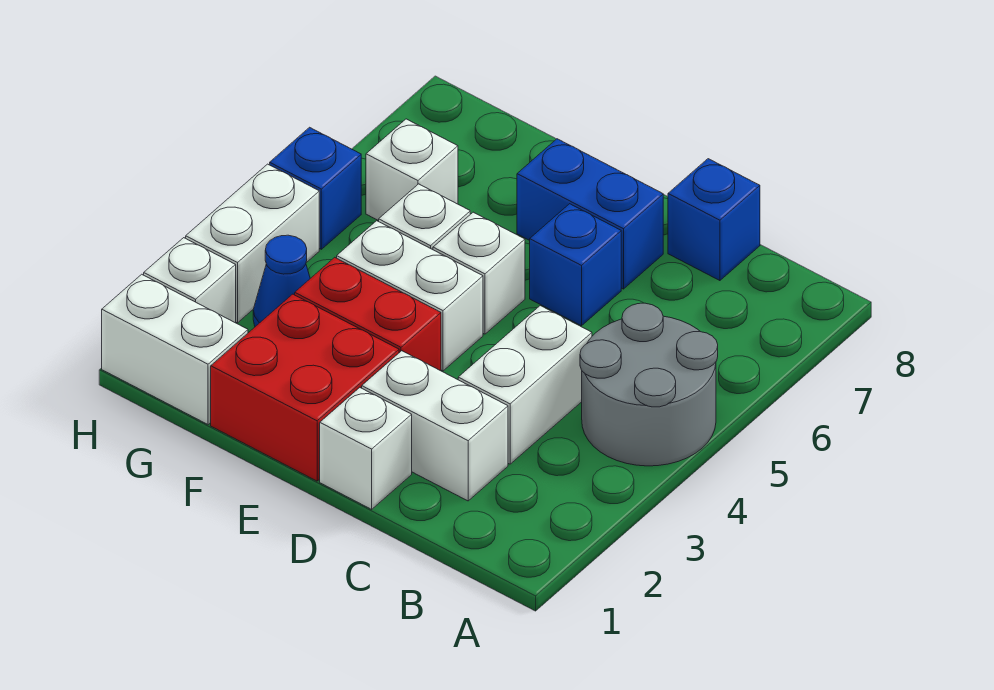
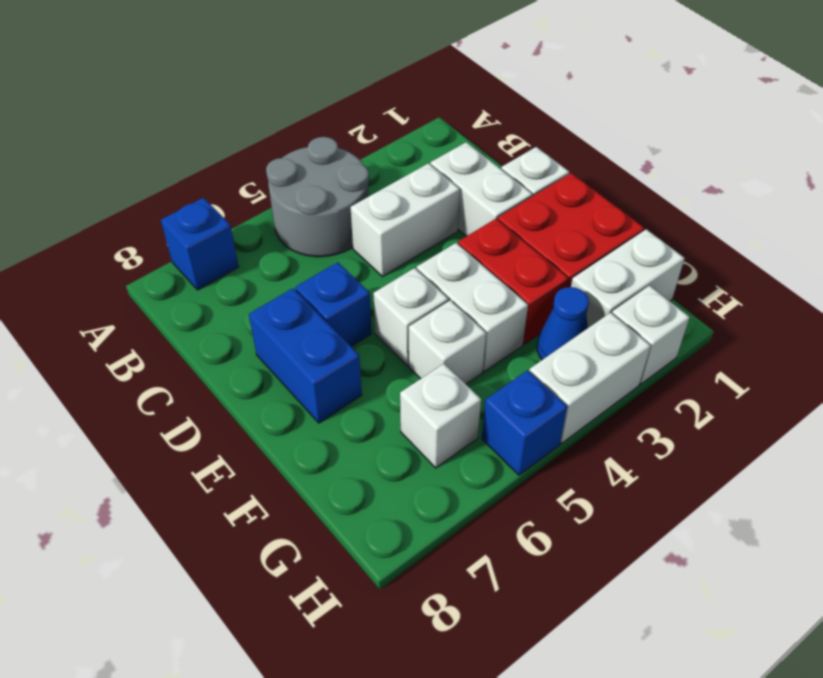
blue brick C8 level 1 -> blue brick A7 level 1
white brick G1:H1 level 1 -> white brick G1:G2 level 1

